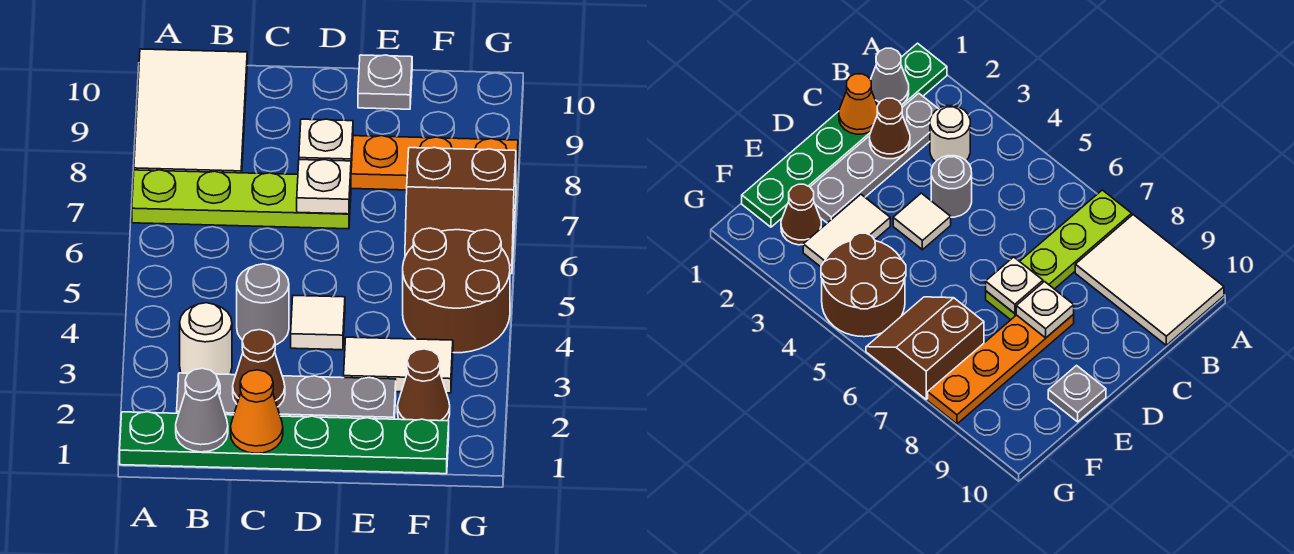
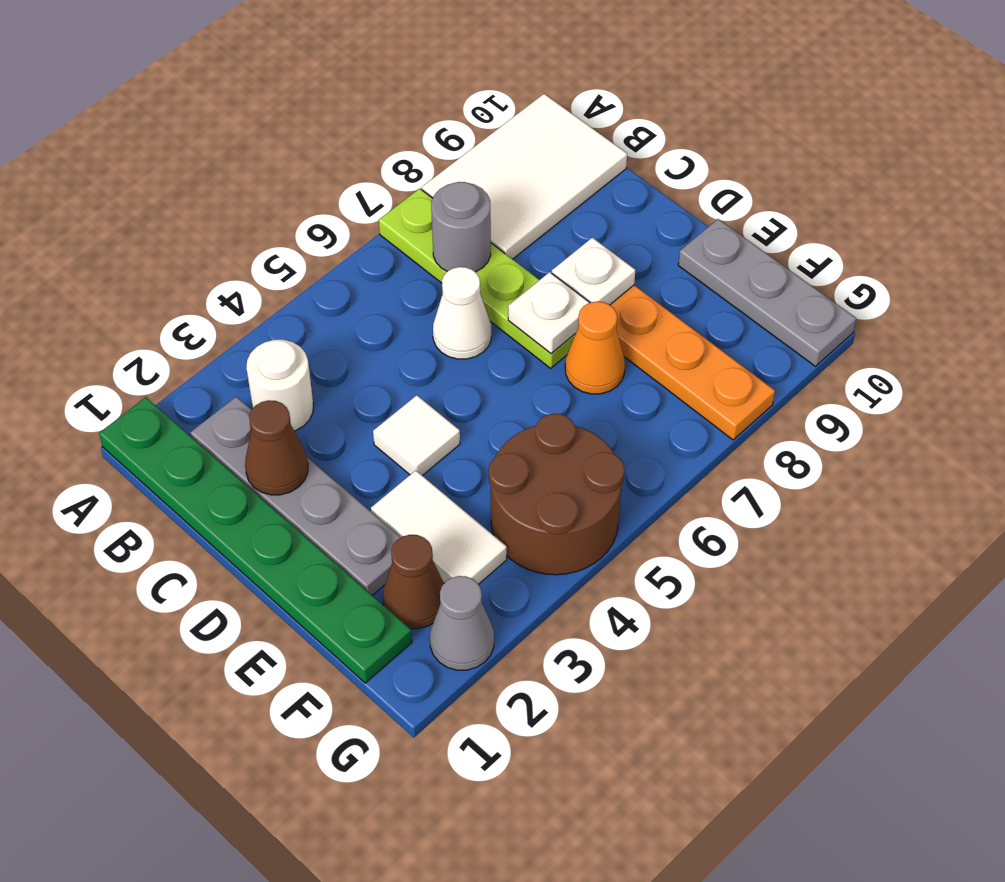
grey cone B1 level 2 -> grey cone G2 level 1
orange cone C1 level 2 -> orange cone E7 level 1
grey round brick C4 level 1 -> grey round brick B7 level 2
none -> white cone C6 level 1
grey plate E10 level 1 -> grey plate E10:G10 level 1
brown slope F6:G7 level 1 top 7 -> none

